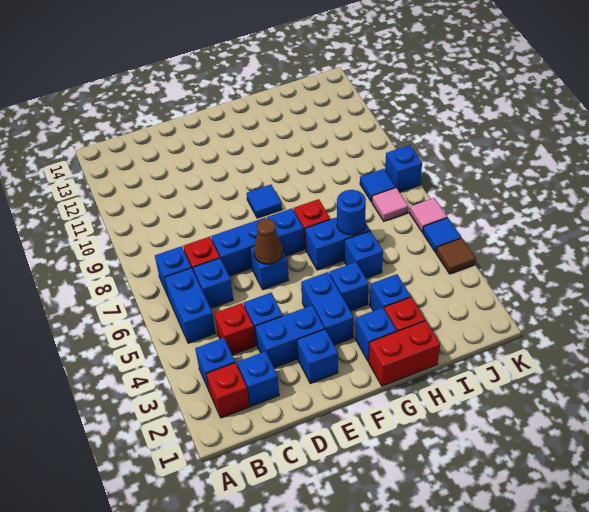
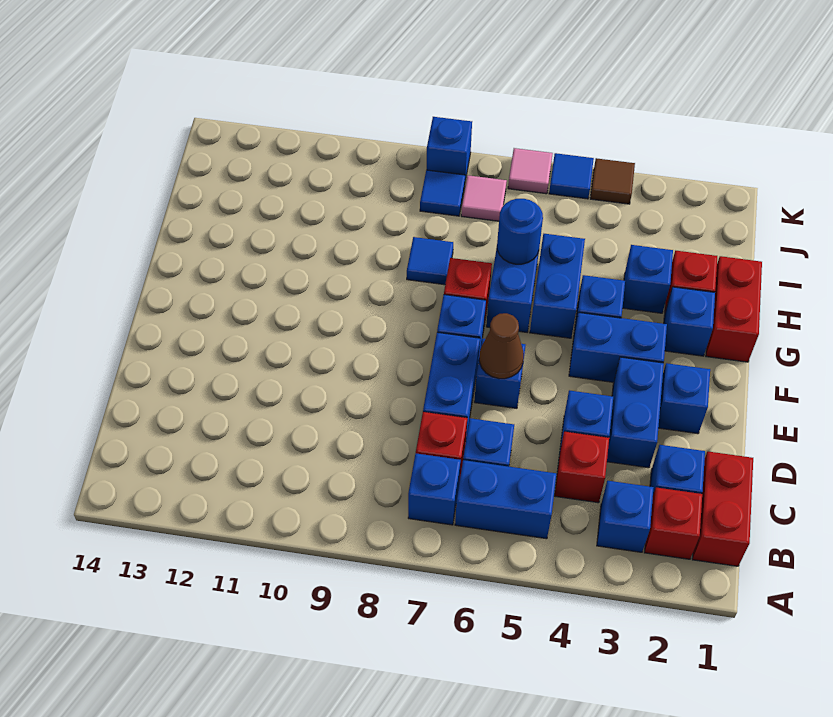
none -> red brick B1:C1 level 1
blue tile F9 level 1 -> blue tile H8 level 1
blue brick H5 level 1 -> blue brick G5:H5 level 1

